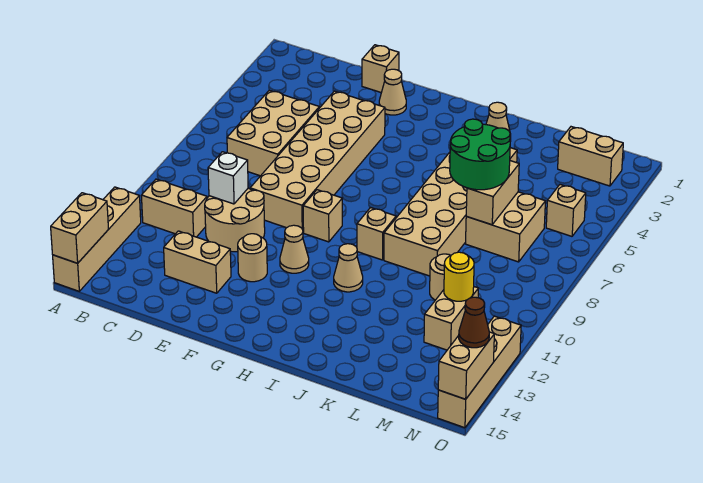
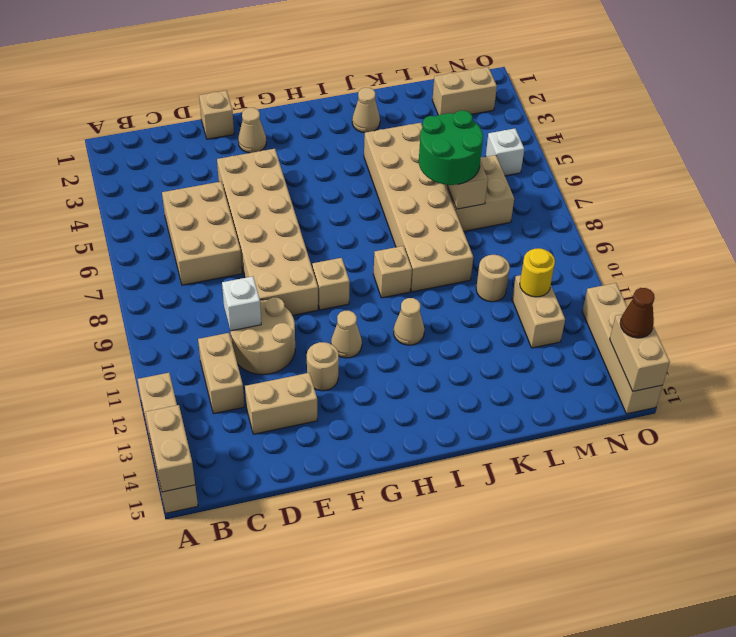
tan brick B11:C11 level 1 -> tan brick C11:C12 level 1
tan brick N5 level 1 -> white brick N5 level 1

